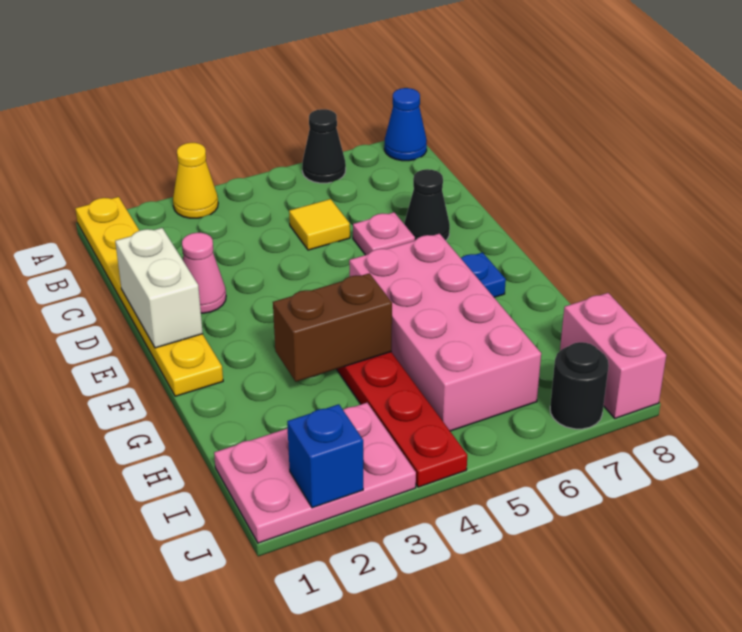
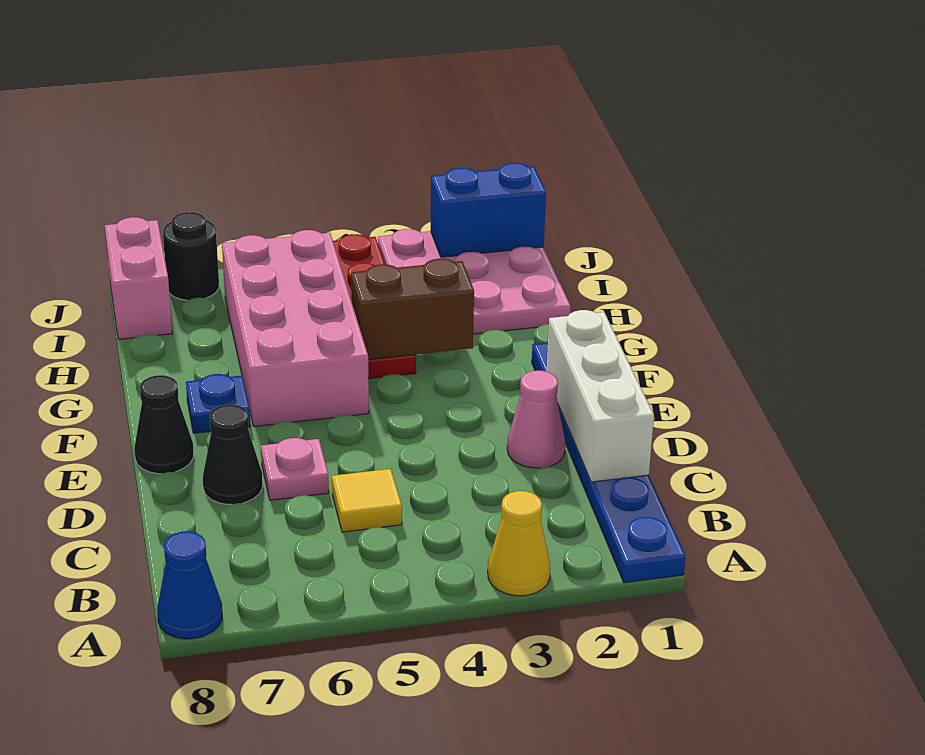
yellow plate A1:F1 level 1 -> blue plate A1:F1 level 1
black cone A6 level 1 -> black cone E8 level 1
white brick D1:E1 level 2 -> white brick C1:E1 level 2
pink plate I1:J3 level 1 -> pink plate H1:J3 level 1
blue brick J2 level 2 -> blue brick J1:J2 level 2

